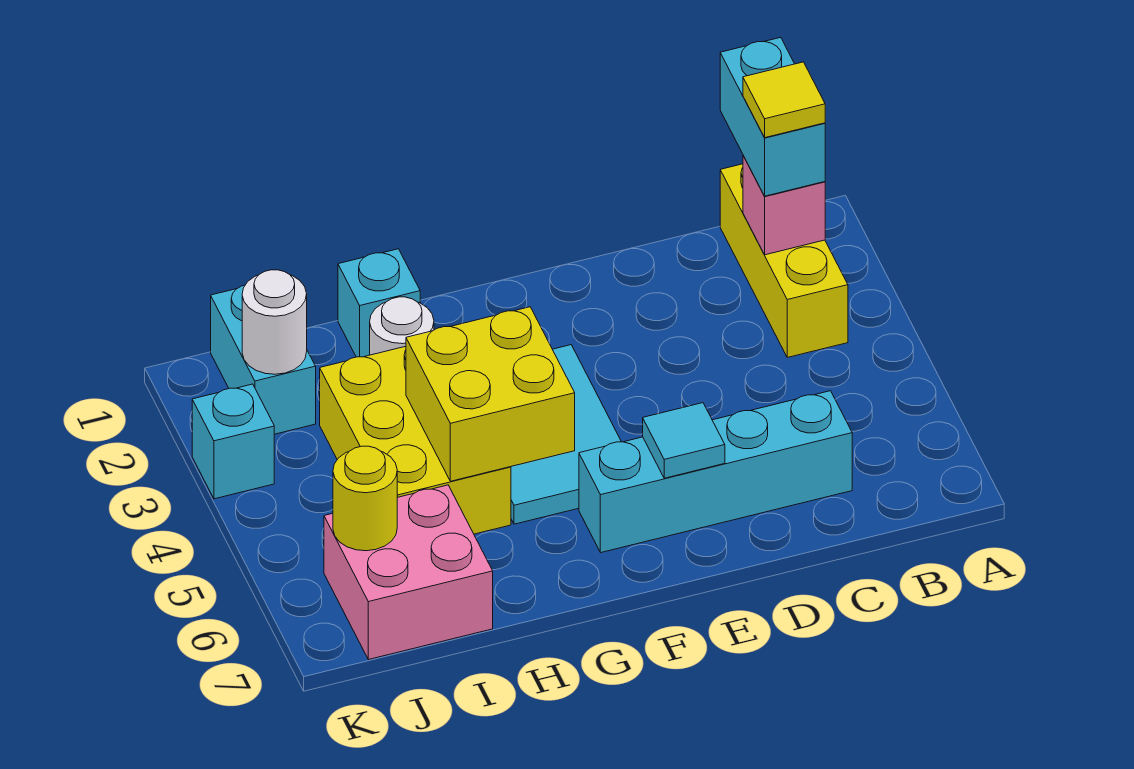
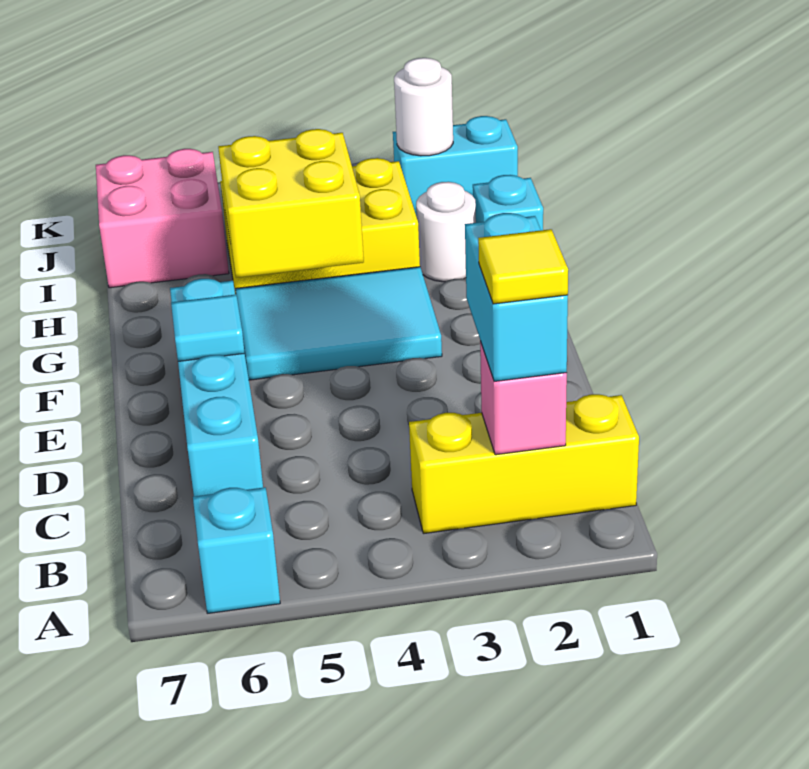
cyan brick B1:B2 level 3 -> cyan brick B2:C2 level 3
yellow round brick J6 level 2 -> none
cyan brick K3 level 1 -> cyan brick A6 level 1

